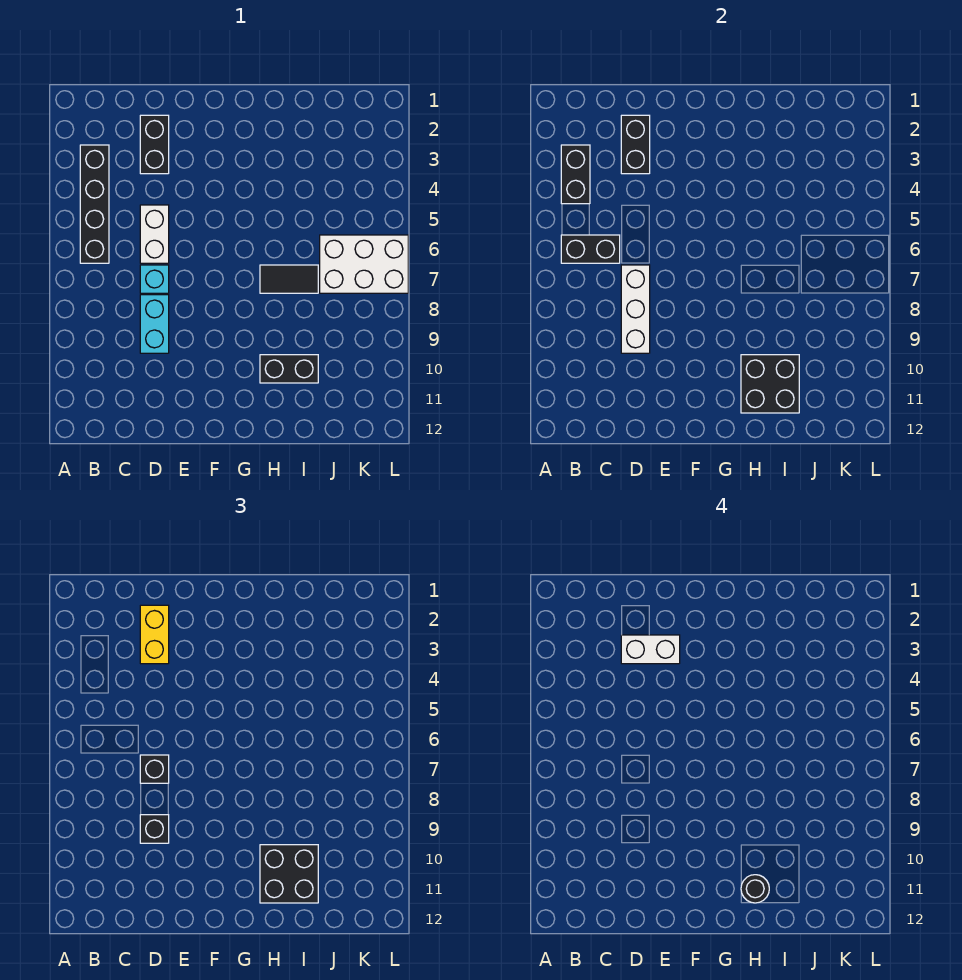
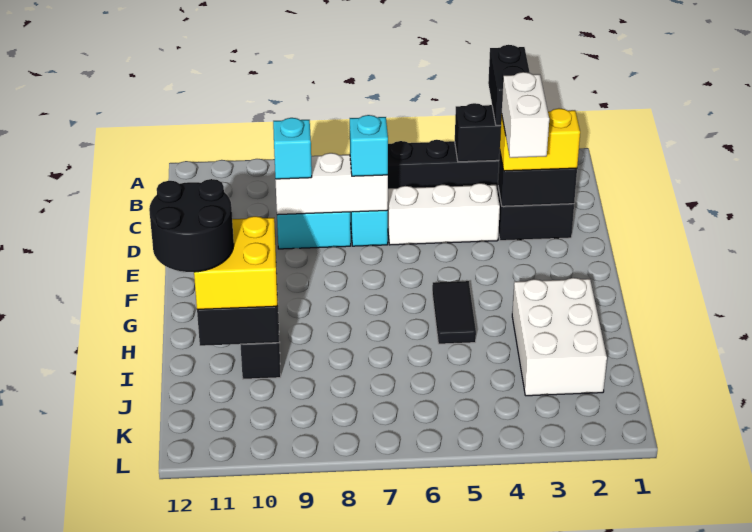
black brick B6:C6 level 2 -> black brick A3:B3 level 3
white brick D5:D6 level 1 -> white brick D4:D6 level 1
black brick D7 level 3 -> cyan brick D7 level 3
black brick D9 level 3 -> cyan brick D9 level 3
black tile H7:I7 level 1 -> black tile G5:H5 level 1
black brick H10:I11 level 3 -> yellow brick H10:I11 level 3
black round brick H11 level 4 -> black round brick H11:I12 level 4
white brick J6:L7 level 1 -> white brick H2:J3 level 1

